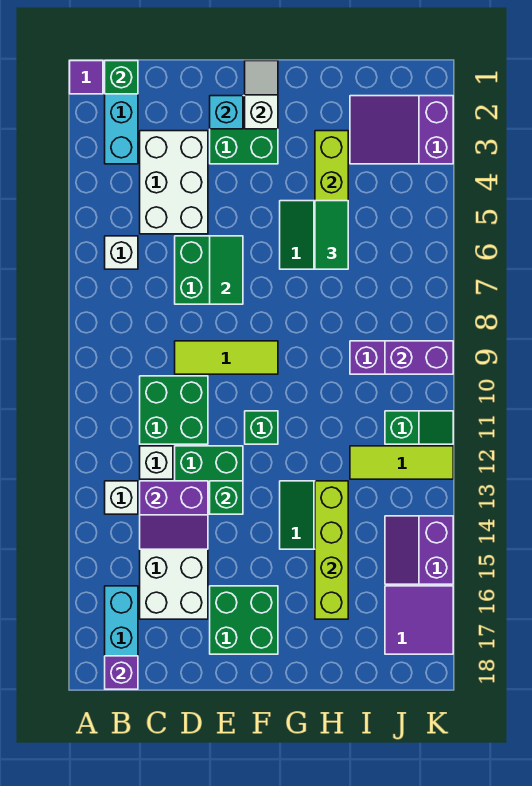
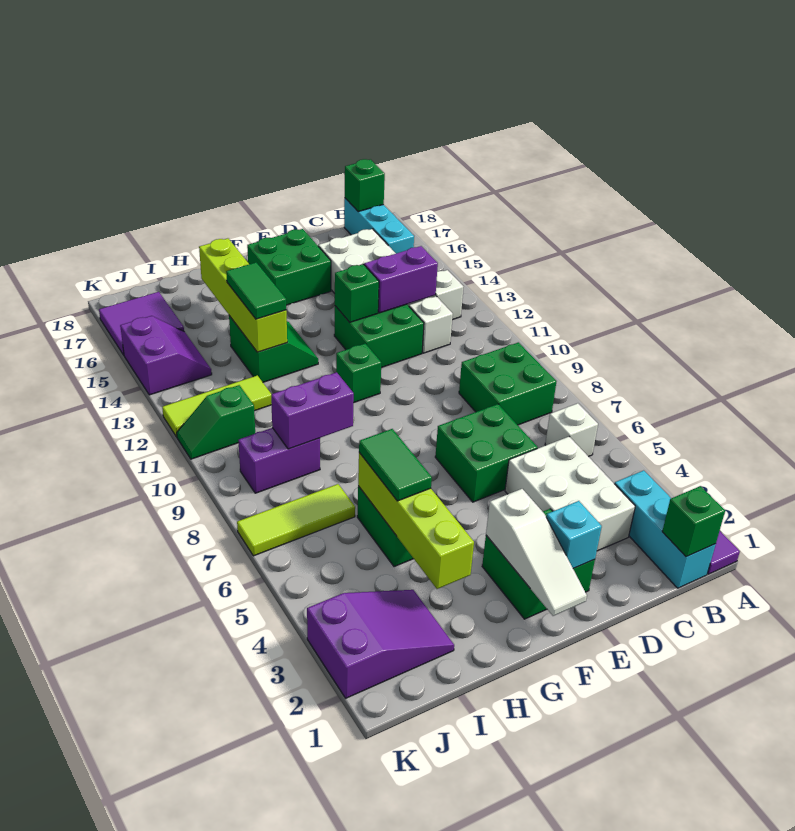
purple brick B18 level 2 -> green brick B18 level 2
green brick C10:D11 level 1 -> green brick B8:C9 level 1
lime tile D9:F9 level 1 -> lime tile I7:K7 level 1
green tile E6:E7 level 2 -> green tile H13:H14 level 3
white slope F1:F2 level 2 top 2 -> white slope F1:F3 level 2 top 3
purple brick J9:K9 level 2 -> purple brick H9:I9 level 2

